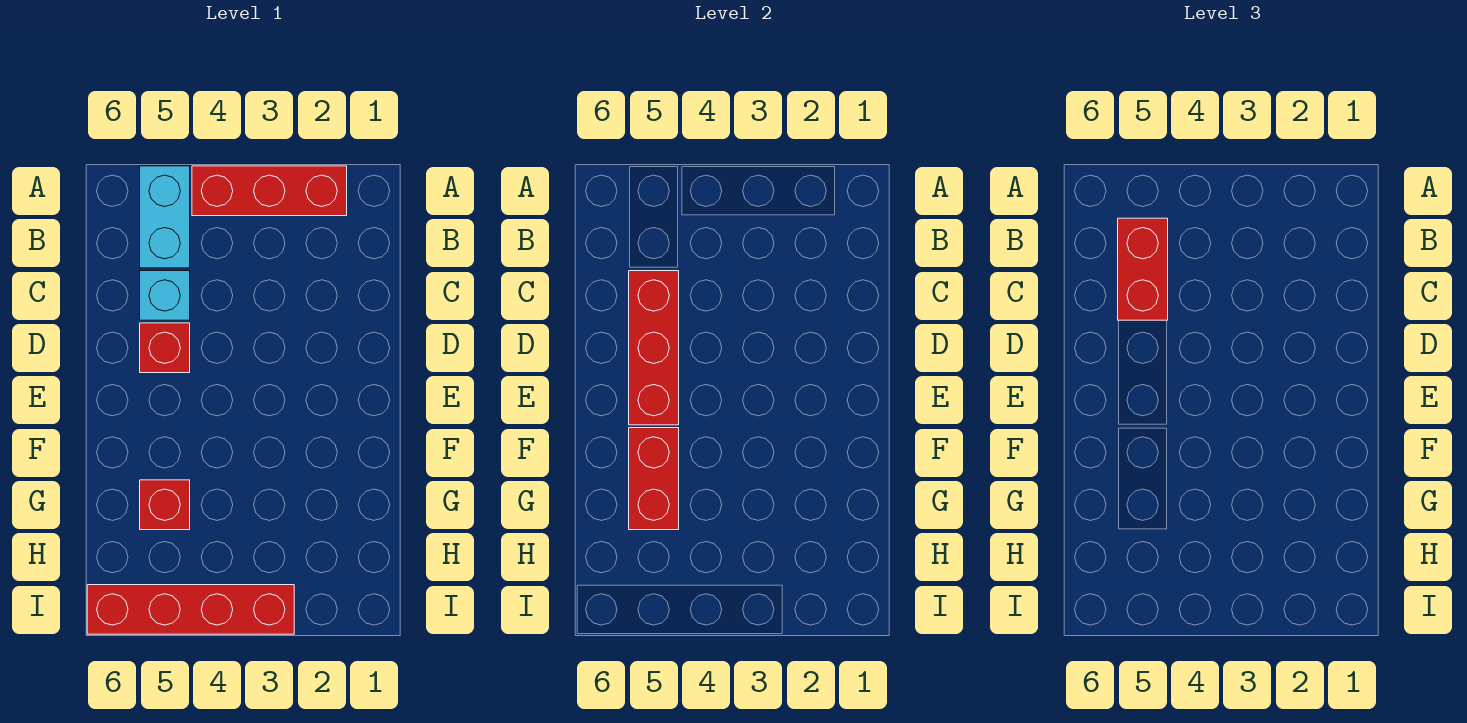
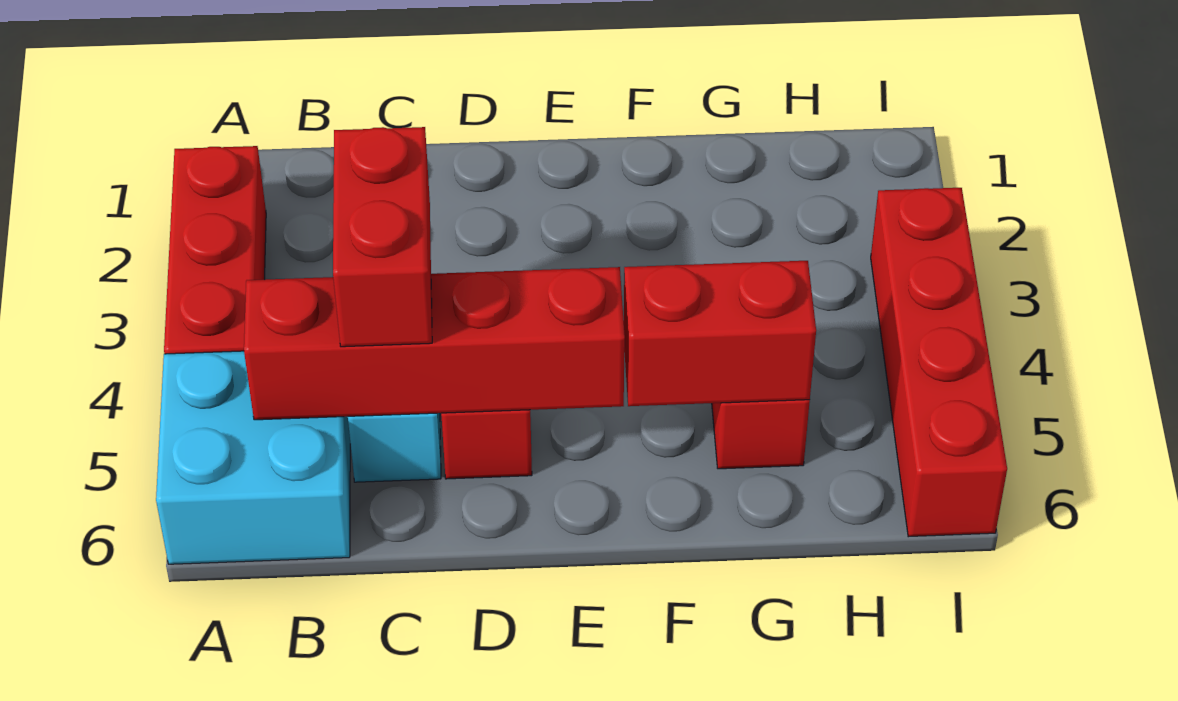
cyan brick A5:B5 level 1 -> cyan brick A5:B6 level 1
red brick B5:C5 level 3 -> red brick C4:C5 level 3
red brick C5:E5 level 2 -> red brick B5:E5 level 2

